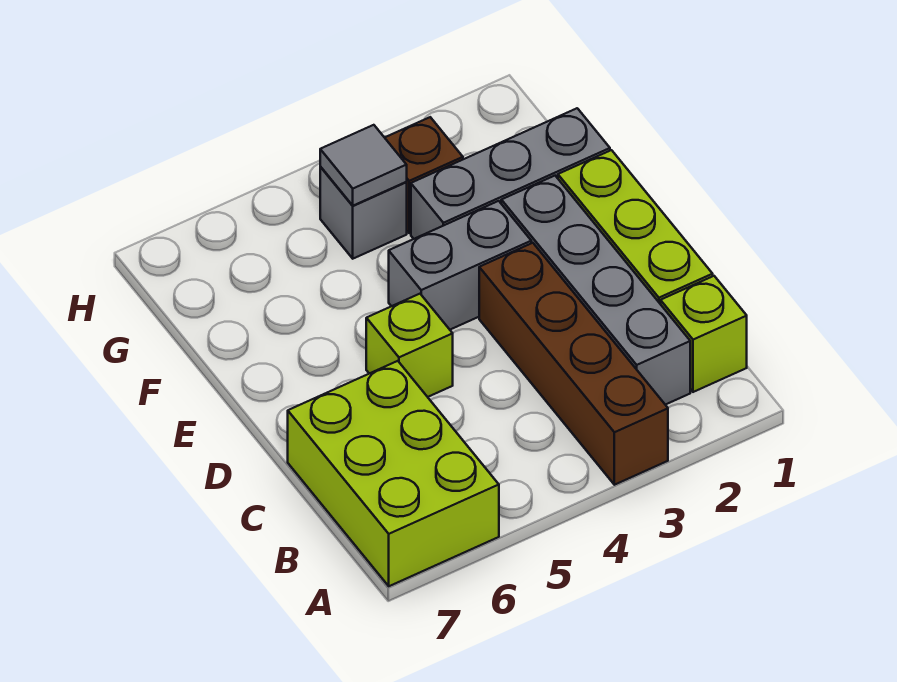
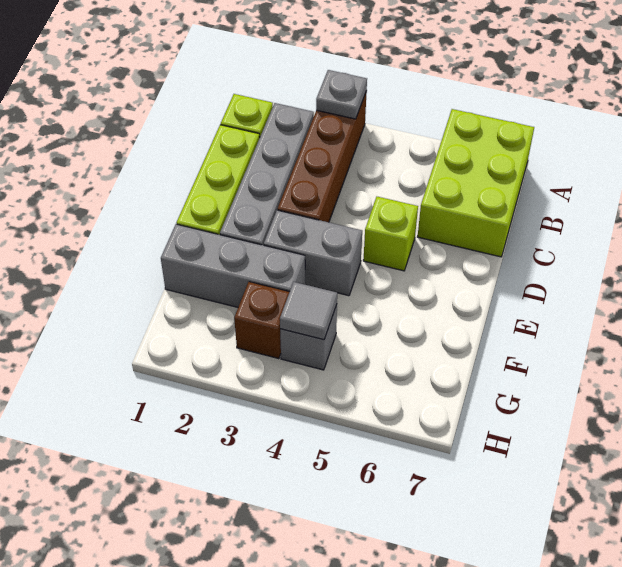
none -> grey plate A3 level 2

